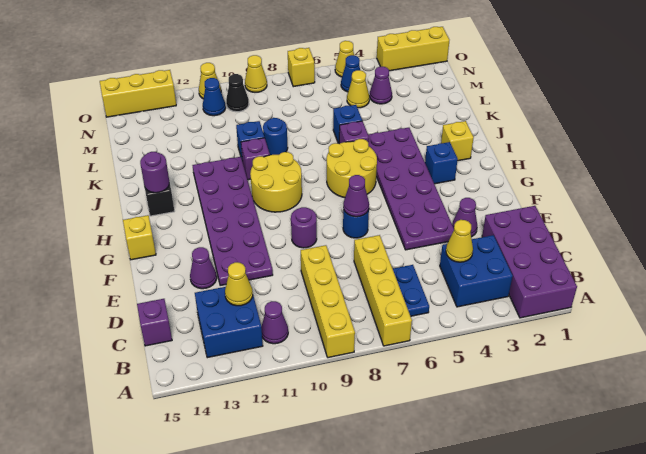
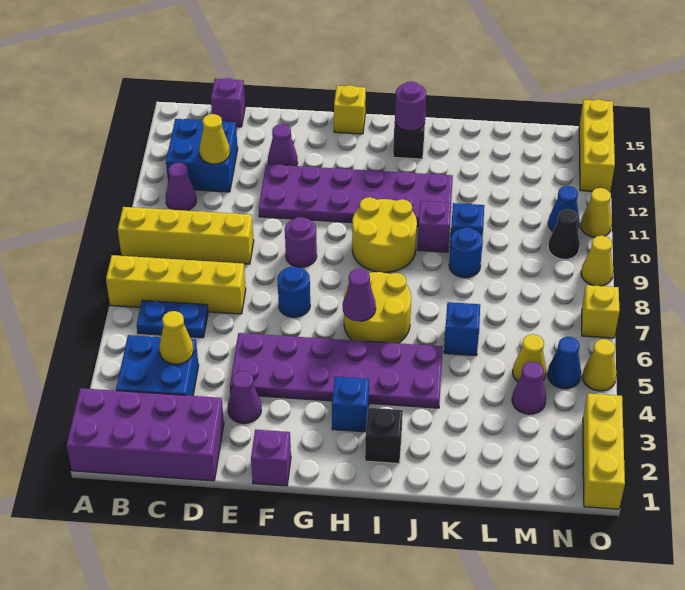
purple cone F7 level 2 -> purple cone H6 level 2
yellow brick I2 level 1 -> black brick I2 level 1
purple brick J6 level 1 -> purple brick F1 level 1

